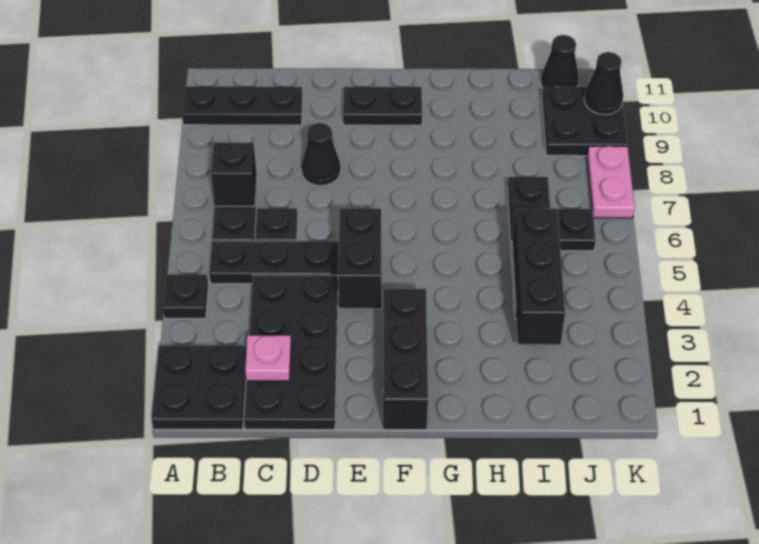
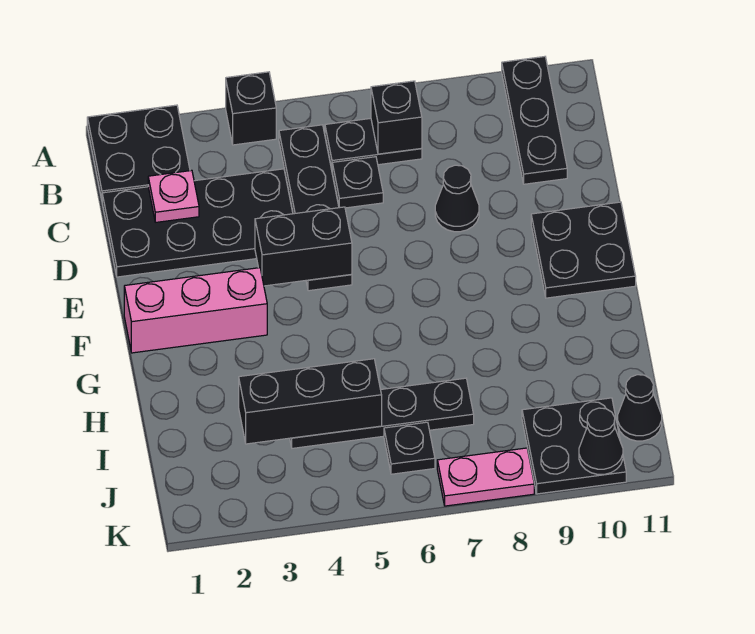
black plate A4 level 1 -> black brick A4 level 1
black plate E10:F10 level 1 -> black plate E10:F11 level 1
black brick F1:F3 level 1 -> pink brick F1:F3 level 1

